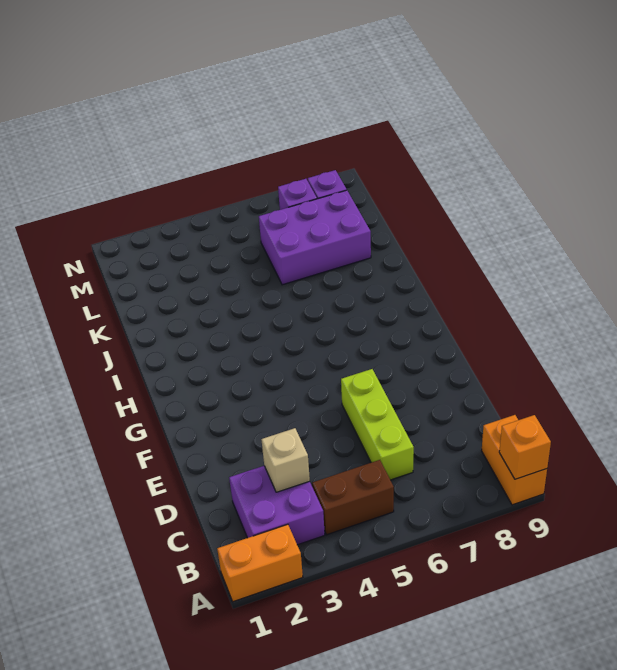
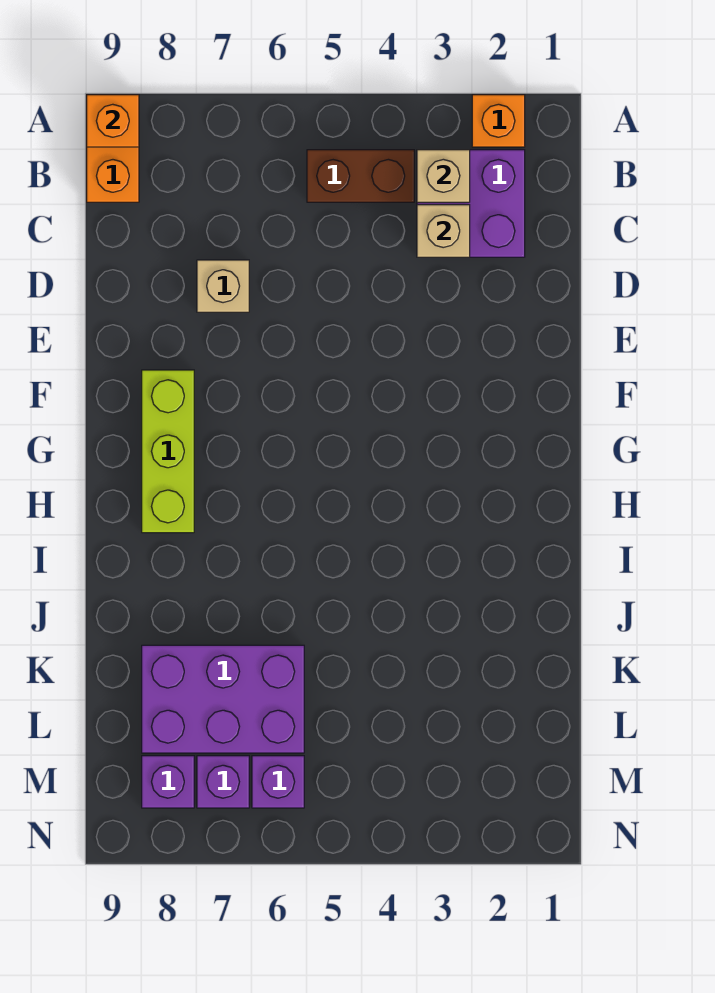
orange brick A1:A2 level 1 -> orange brick A2 level 1
none -> tan brick B3 level 2
lime brick C6:E6 level 1 -> lime brick F8:H8 level 1
none -> tan brick D7 level 1
none -> purple brick M6 level 1

